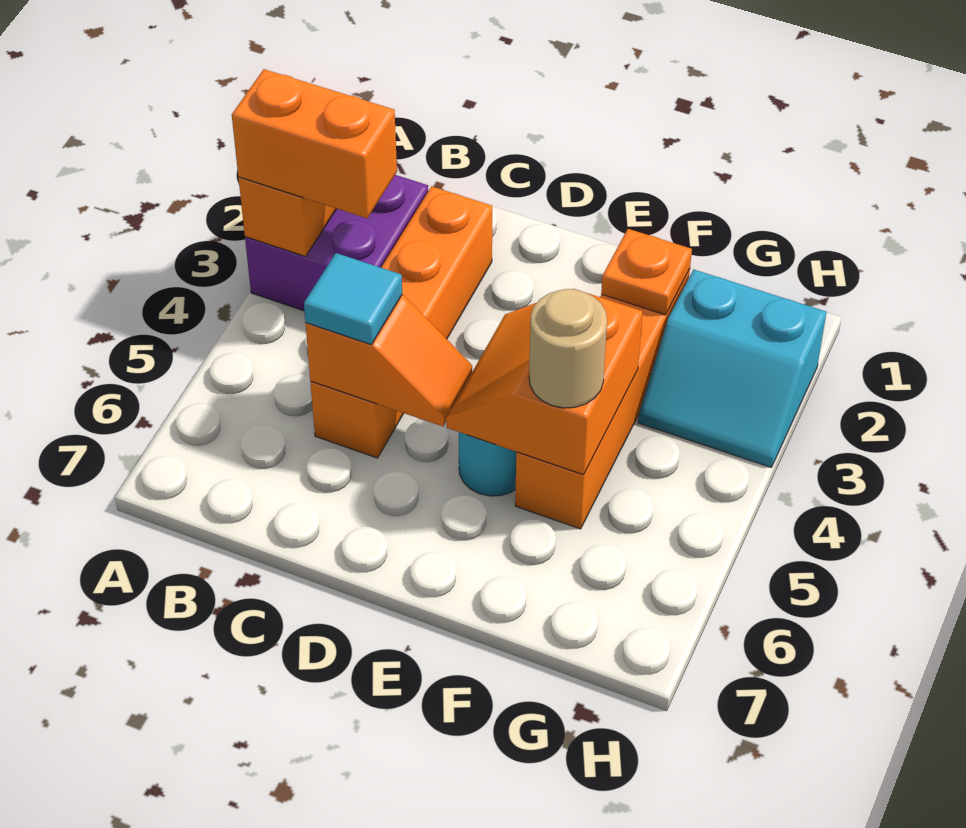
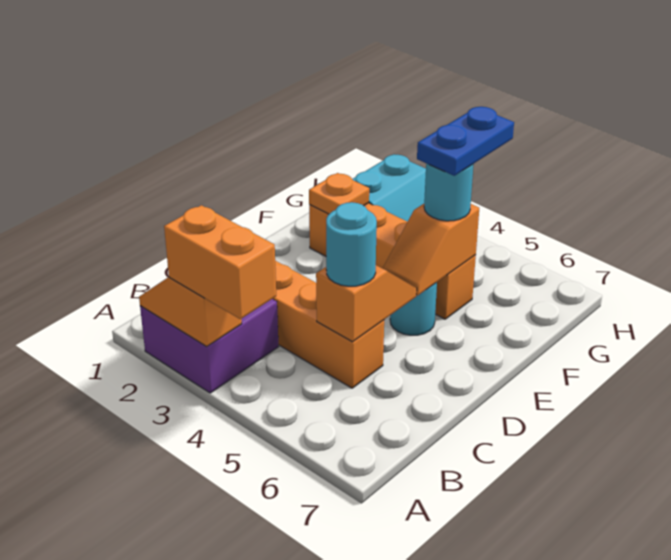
orange brick A3:B3 level 3 -> orange brick A3:A4 level 3
cyan tile C5 level 3 -> cyan round brick C5 level 3
orange slope E4:F5 level 2 top F -> orange slope E5:F5 level 2 top F
tan round brick F5 level 3 -> cyan round brick F5 level 3
none -> blue plate F5:G5 level 4

